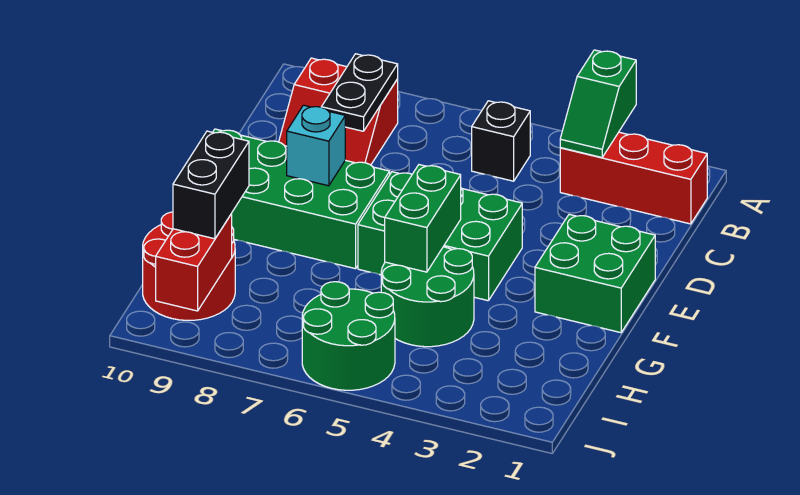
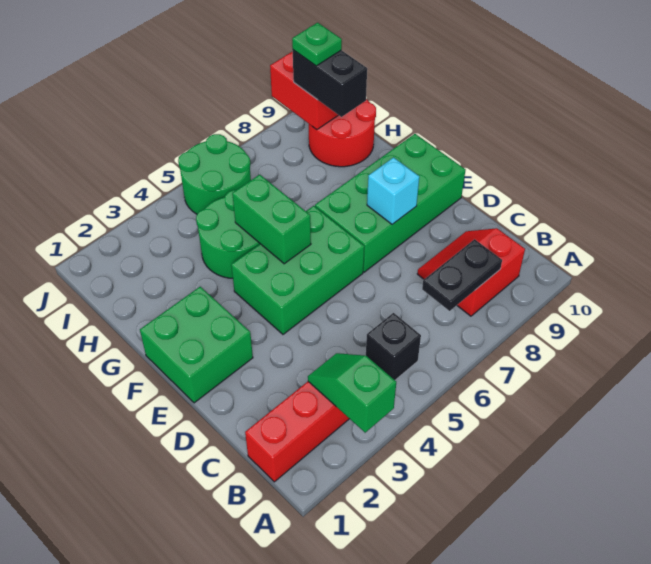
black plate B8:C8 level 2 -> black plate B7:B8 level 2
none -> green plate I9 level 4

